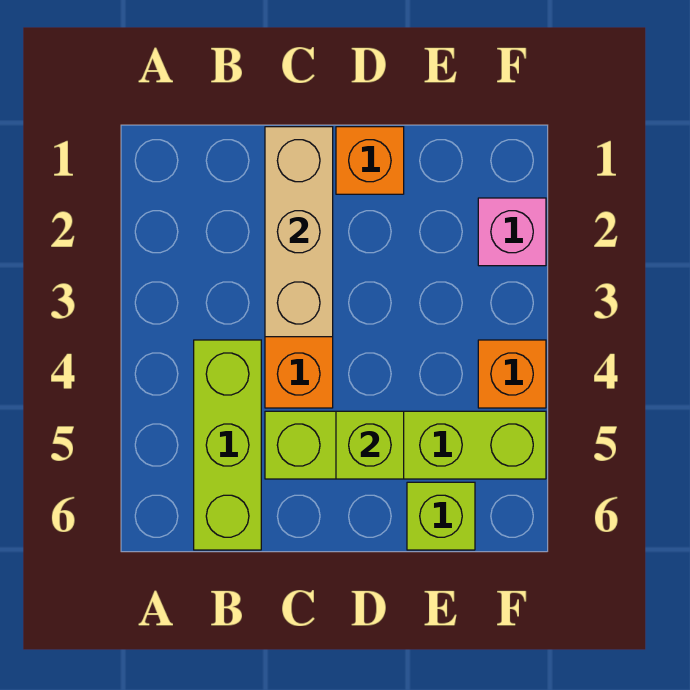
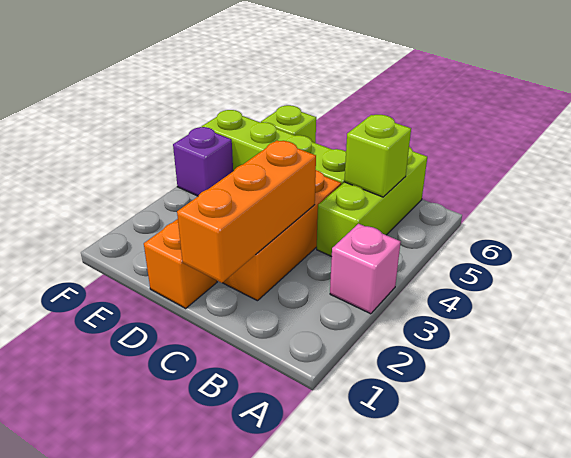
tan brick C1:C3 level 2 -> orange brick C1:C3 level 2
lime brick D5 level 2 -> lime brick B5 level 2
pink brick F2 level 1 -> pink brick A3 level 1
orange brick F4 level 1 -> purple brick F4 level 1

